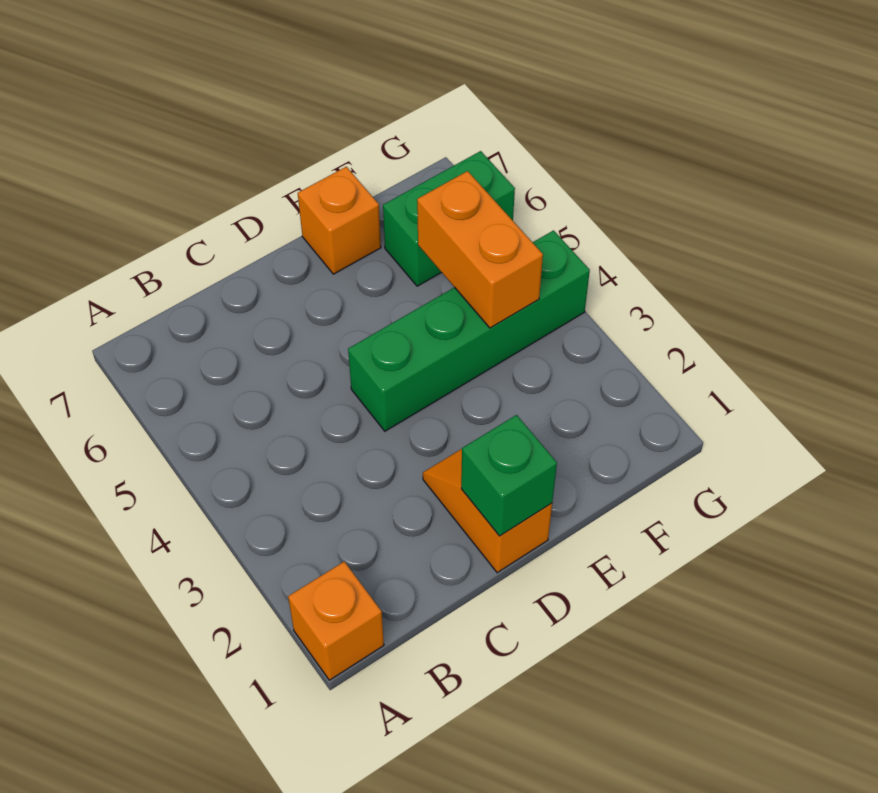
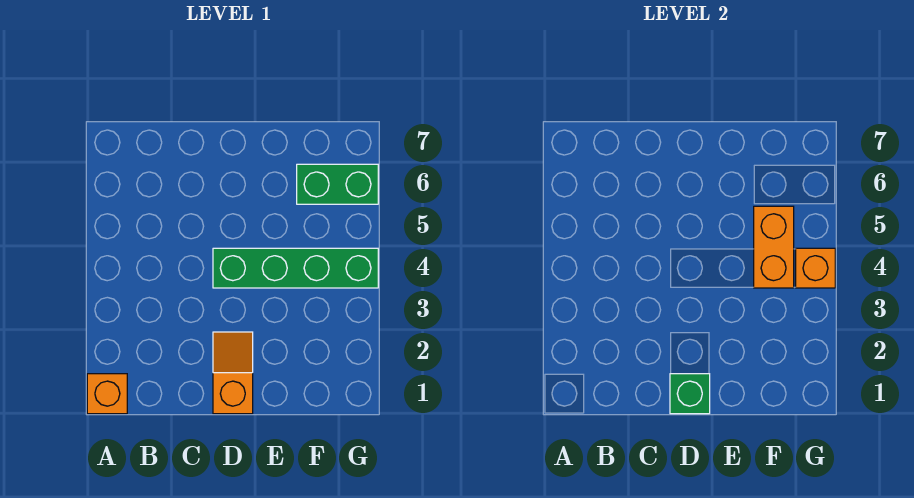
orange brick E7 level 1 -> orange brick G4 level 2

